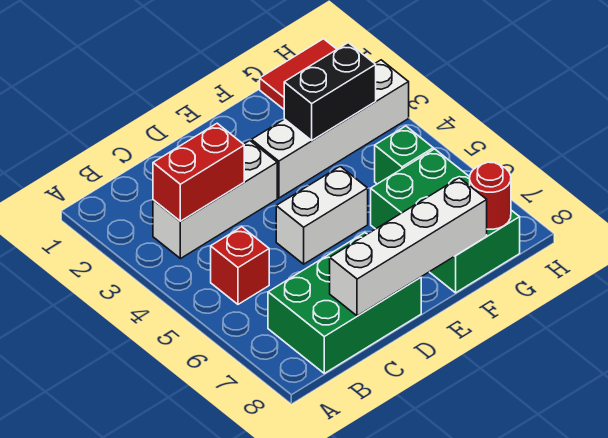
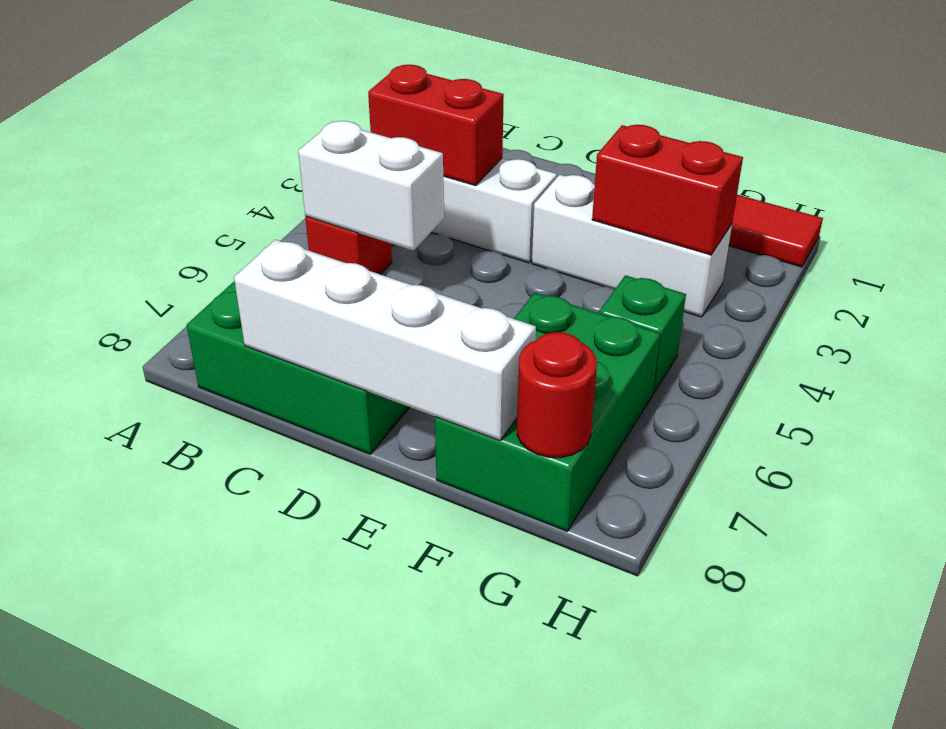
white brick D5:E5 level 1 -> white brick B5:C5 level 2
white brick E3:H3 level 1 -> white brick E3:G3 level 1
black brick F3:G3 level 2 -> red brick F3:G3 level 2

